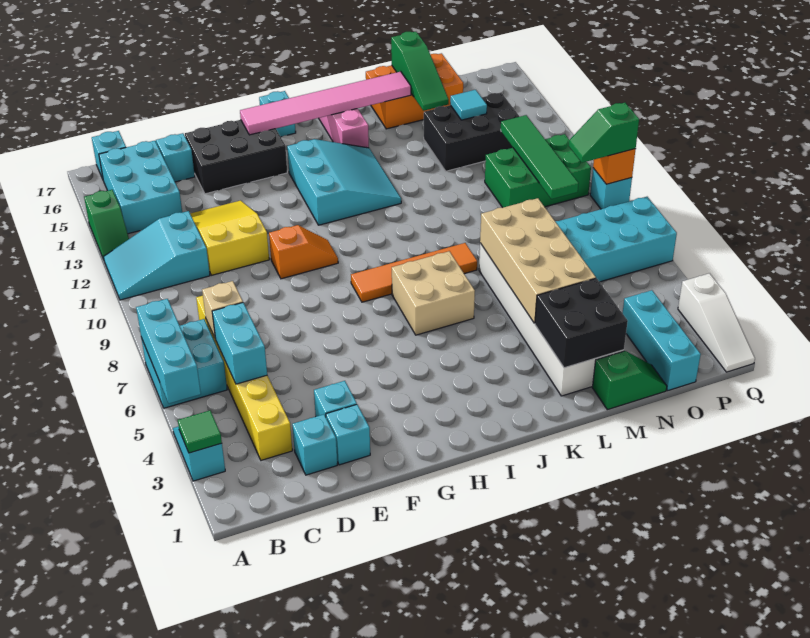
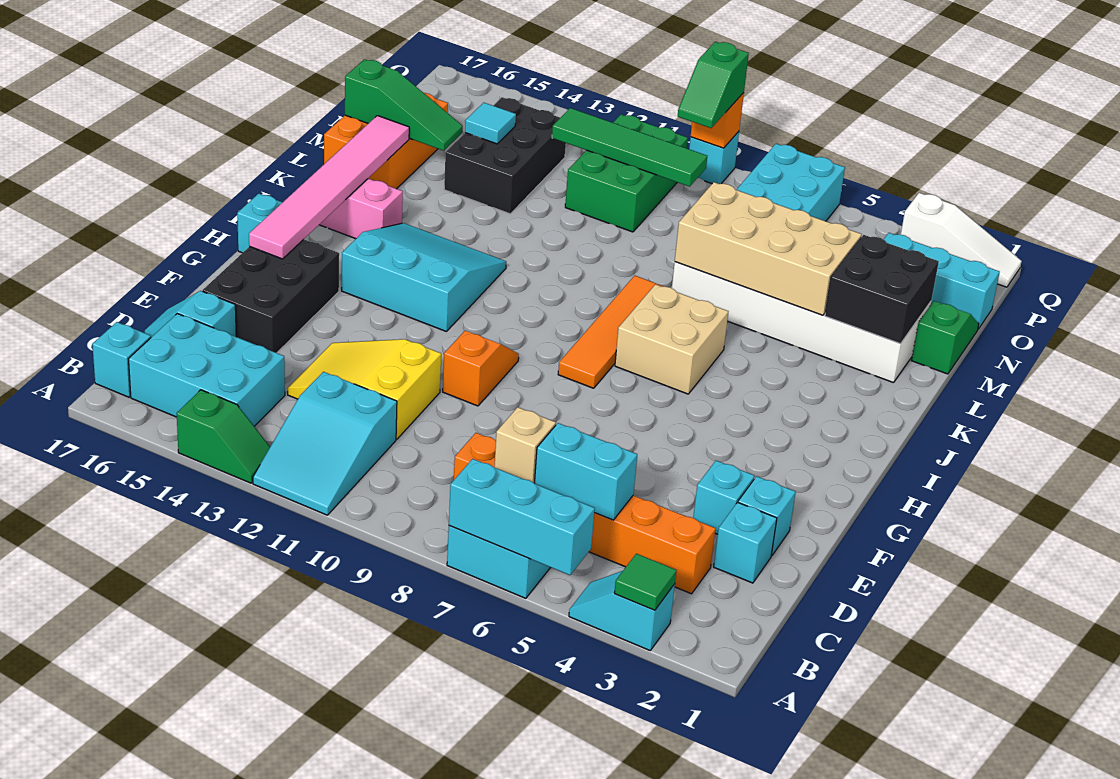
yellow brick C3:C8 level 1 -> orange brick C3:C8 level 1

